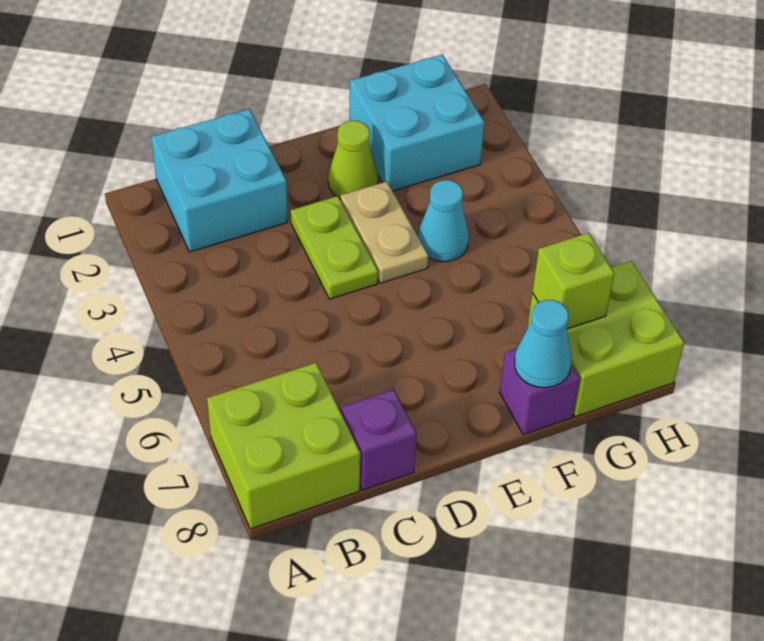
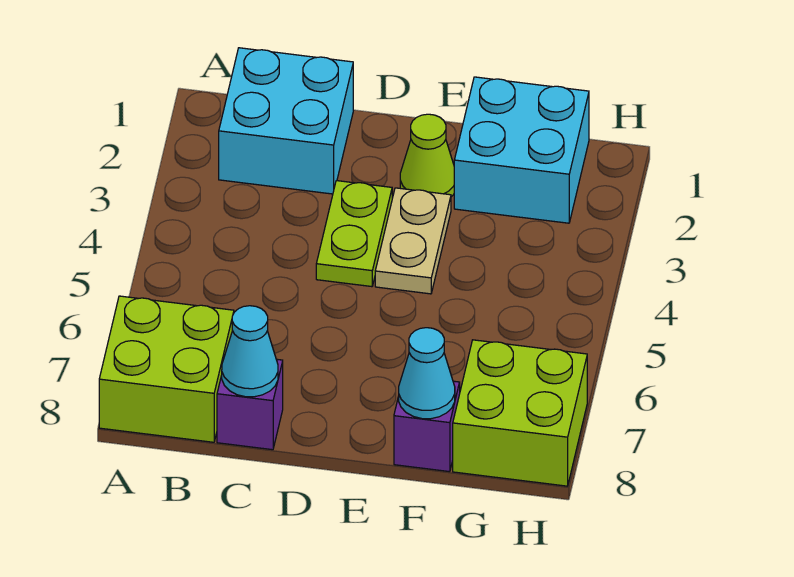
cyan cone F4 level 1 -> cyan cone C8 level 2
lime brick G7 level 2 -> none

